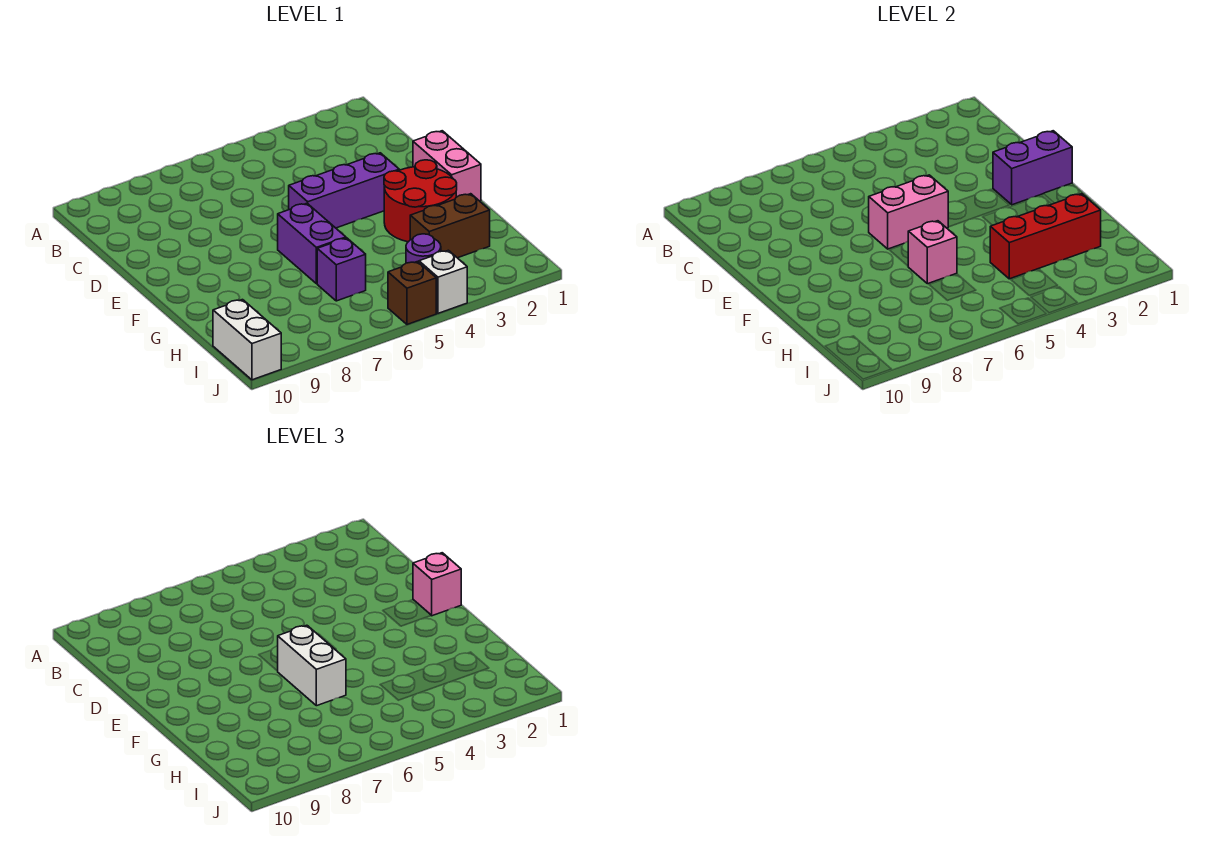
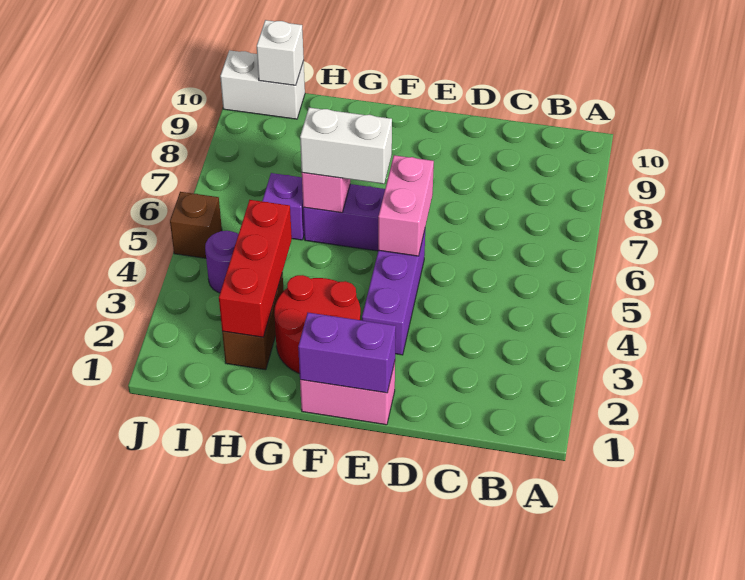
purple brick E1:E2 level 2 -> purple brick E1:F1 level 2
pink brick E1 level 3 -> none
white brick J4 level 1 -> white brick I10 level 2

